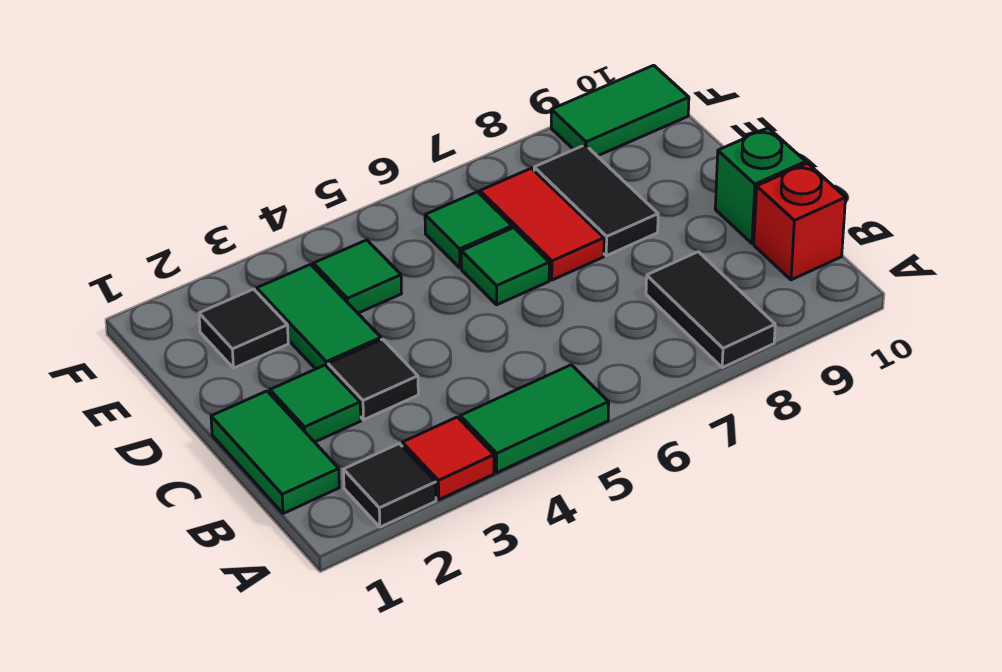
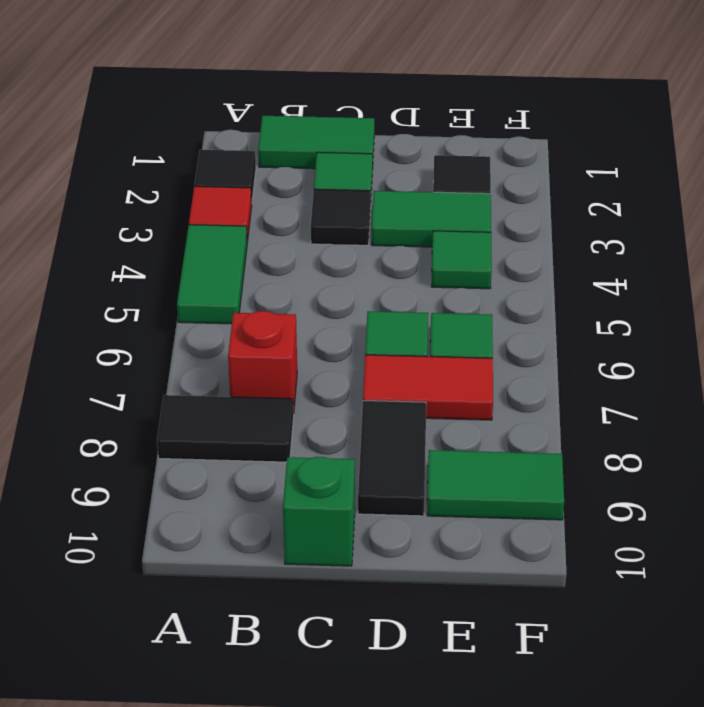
red brick B10 level 1 -> red brick B7 level 1
black tile D8:E8 level 1 -> black tile D8:D9 level 1
green tile F9:F10 level 1 -> green tile E9:F9 level 1

